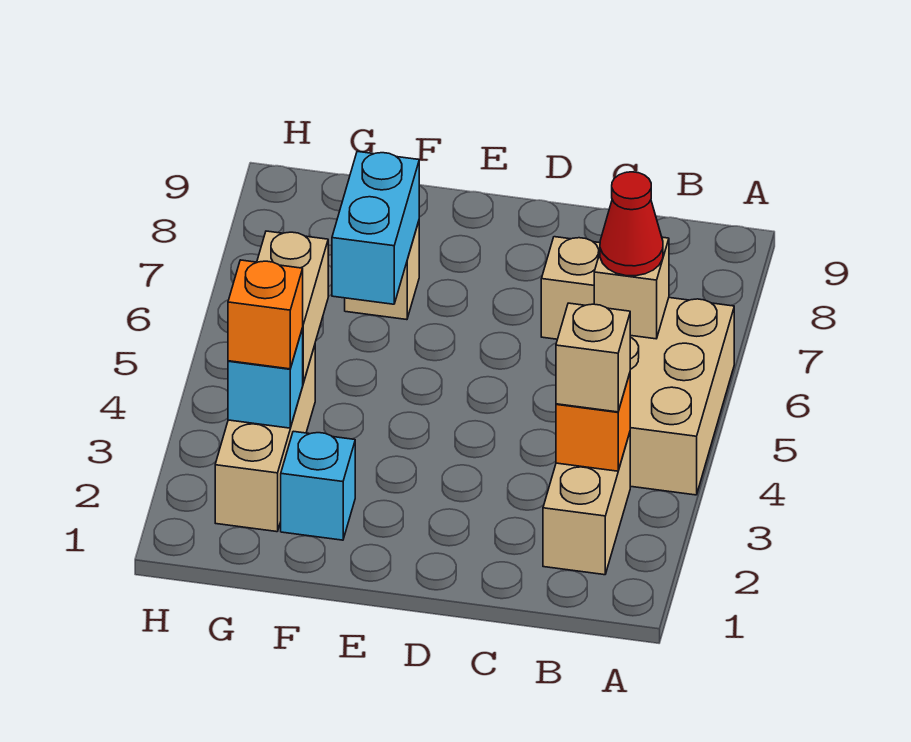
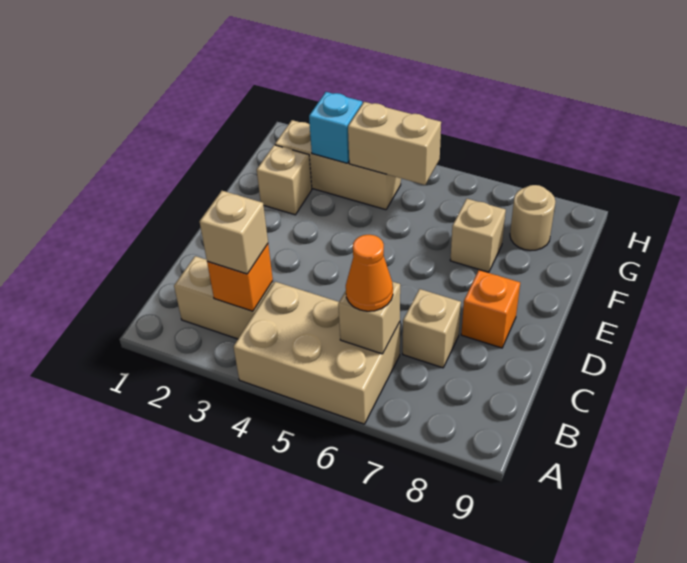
red cone B6 level 3 -> orange cone B6 level 3
cyan brick F2 level 1 -> tan brick F2 level 1
cyan brick F6:F7 level 2 -> none
orange brick G3 level 3 -> orange brick D8 level 1
none -> tan round brick G8 level 1

